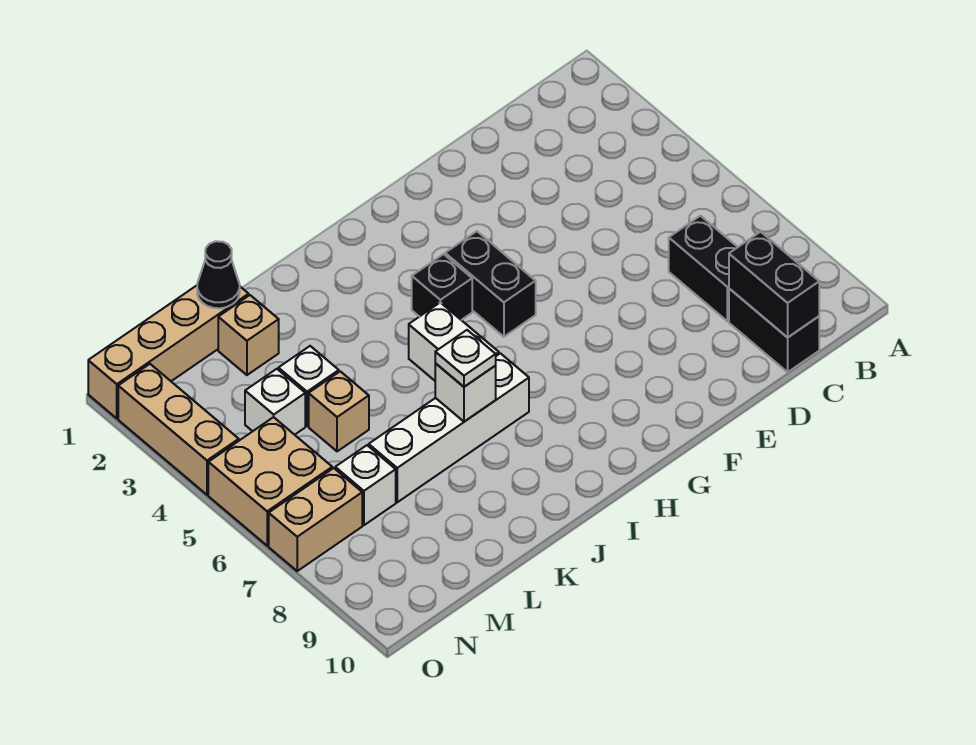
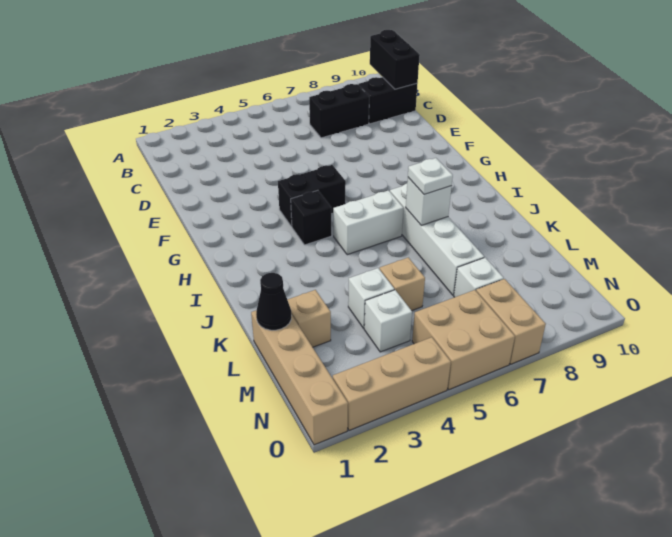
black brick C9:C10 level 2 -> black brick B10:C10 level 2

